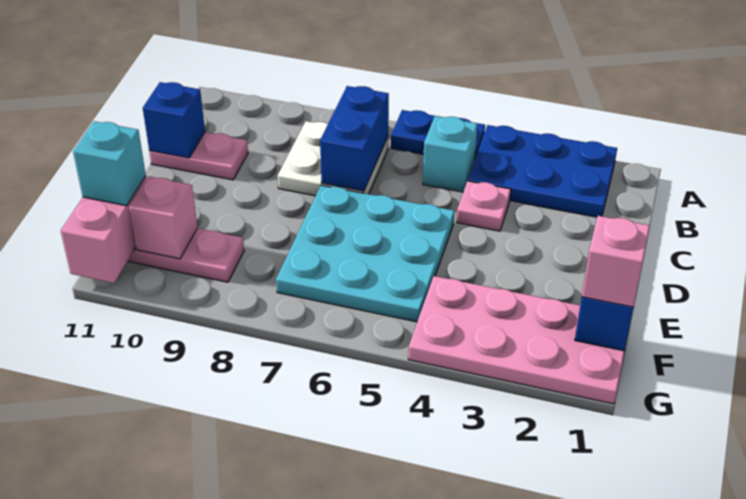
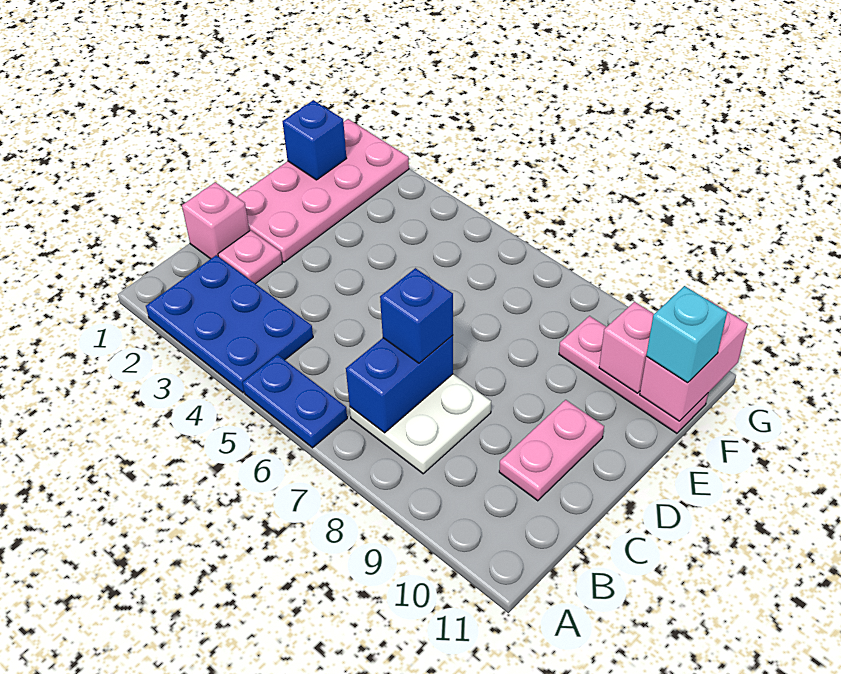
cyan brick B5 level 1 -> none
pink plate C4 level 1 -> pink plate C2 level 1
pink plate C10:C11 level 1 -> pink plate C10:D10 level 1
blue brick C11 level 2 -> blue brick C7 level 3
cyan plate D5:F7 level 1 -> none
pink plate F1:G4 level 1 -> pink plate D1:G2 level 1
pink brick F1 level 3 -> pink brick C1 level 1

